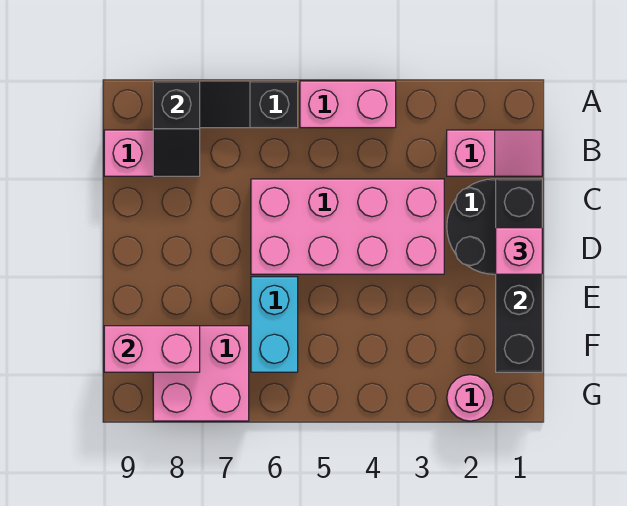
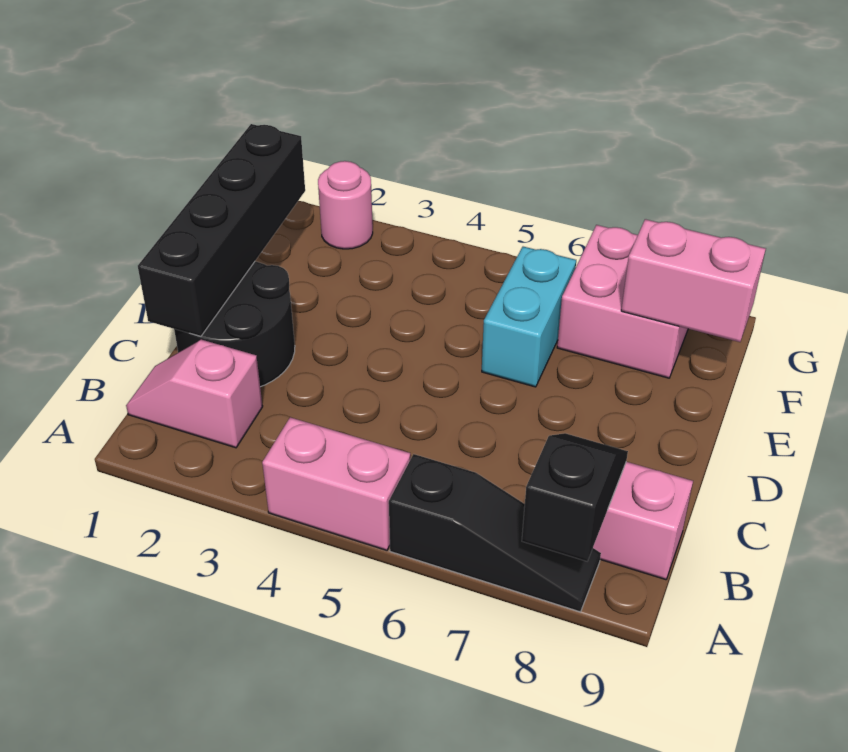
pink brick C3:D6 level 1 -> none
pink brick D1 level 3 -> none

